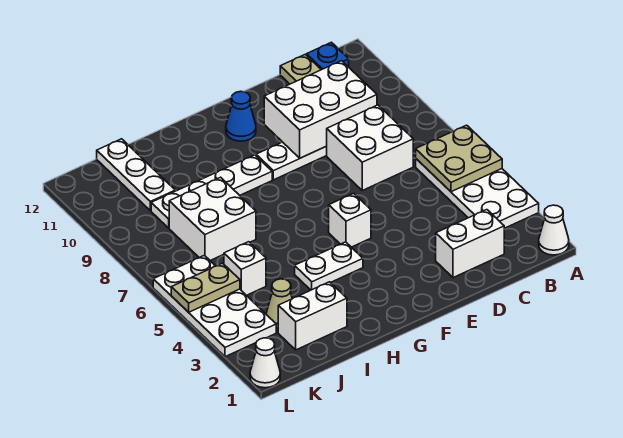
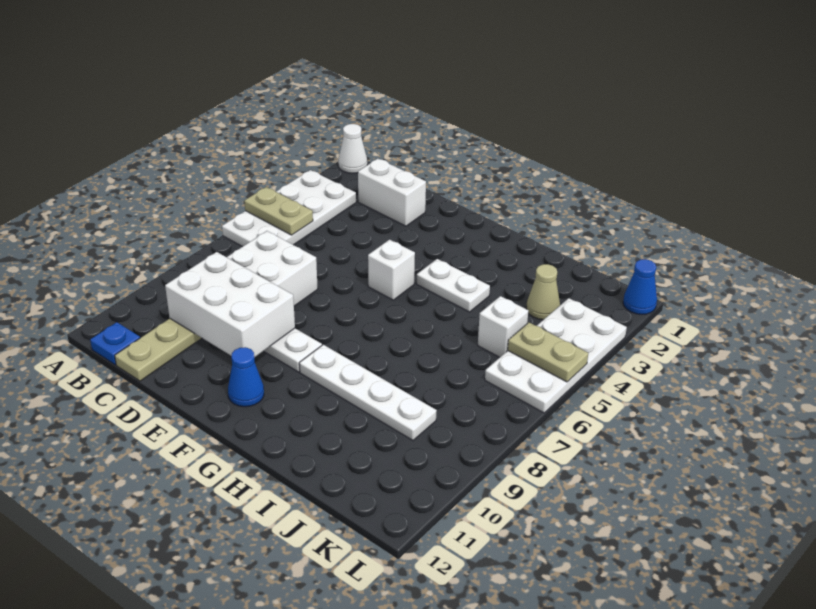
tan plate A5:B6 level 2 -> tan plate A5:B5 level 2
white brick I2:J2 level 1 -> none
white brick I7:J8 level 1 -> none
white plate J10:J12 level 1 -> none
white cone L1 level 1 -> blue cone L1 level 1

